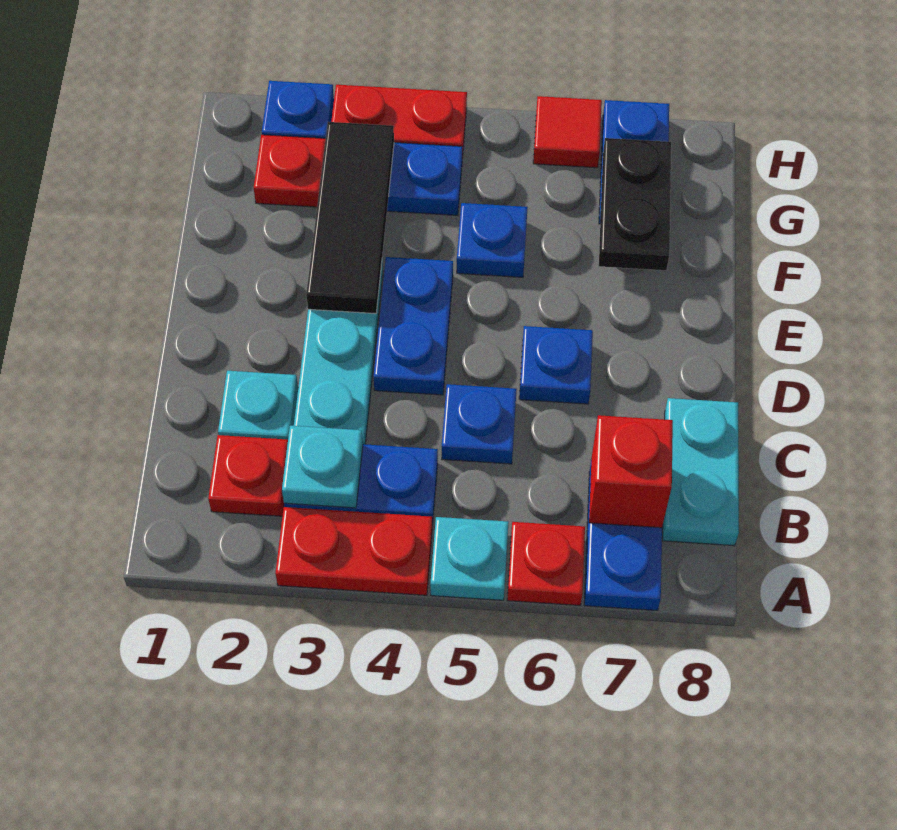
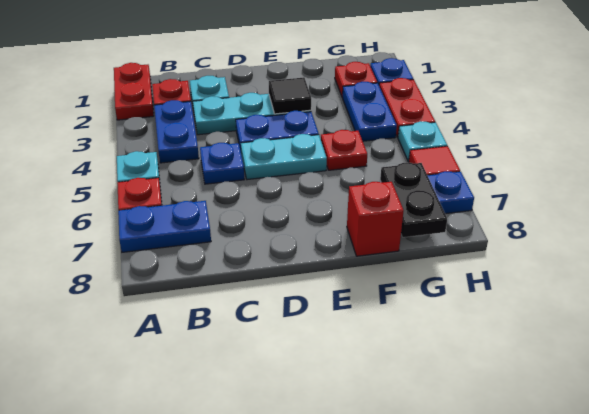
red plate A3:A4 level 1 -> red plate A1:A2 level 1
cyan plate B3 level 2 -> cyan plate H5 level 1
red brick B7 level 2 -> red brick F8 level 1
cyan plate B8:C8 level 1 -> cyan plate D5:E5 level 1
blue plate D6 level 1 -> none
black tile E3:G3 level 2 -> black tile E3 level 2
blue plate F5 level 1 -> red plate F5 level 1
black plate F7:G7 level 2 -> black plate G7:G8 level 2

